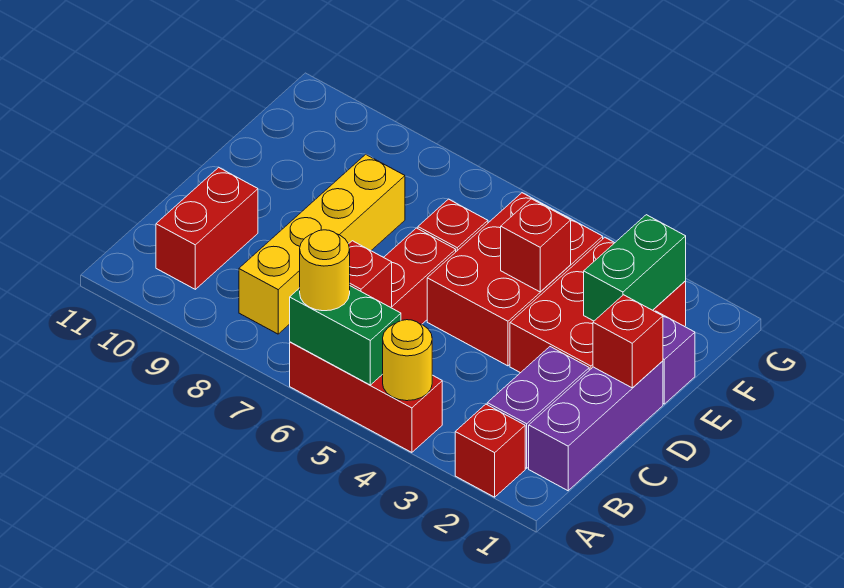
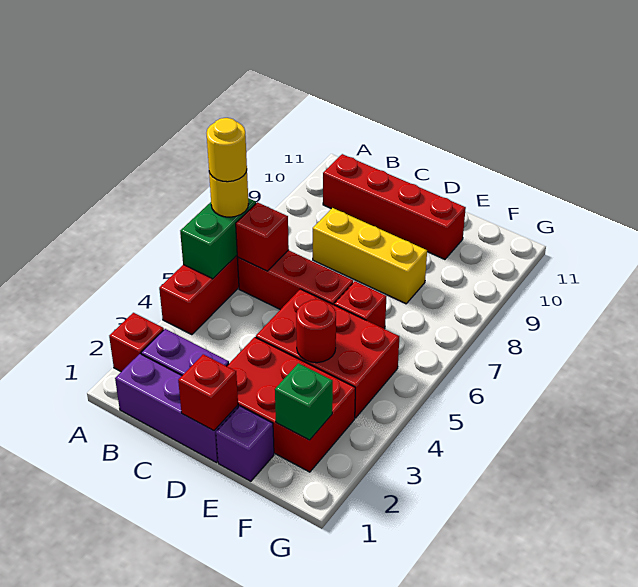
yellow round brick A4 level 2 -> yellow round brick A6 level 4
yellow brick B8:E8 level 1 -> yellow brick C8:E8 level 1
red brick B10:C10 level 1 -> red brick B10:E10 level 1
green brick E2:F2 level 2 -> green brick F2 level 2
red brick E4 level 2 -> red round brick E4 level 2

